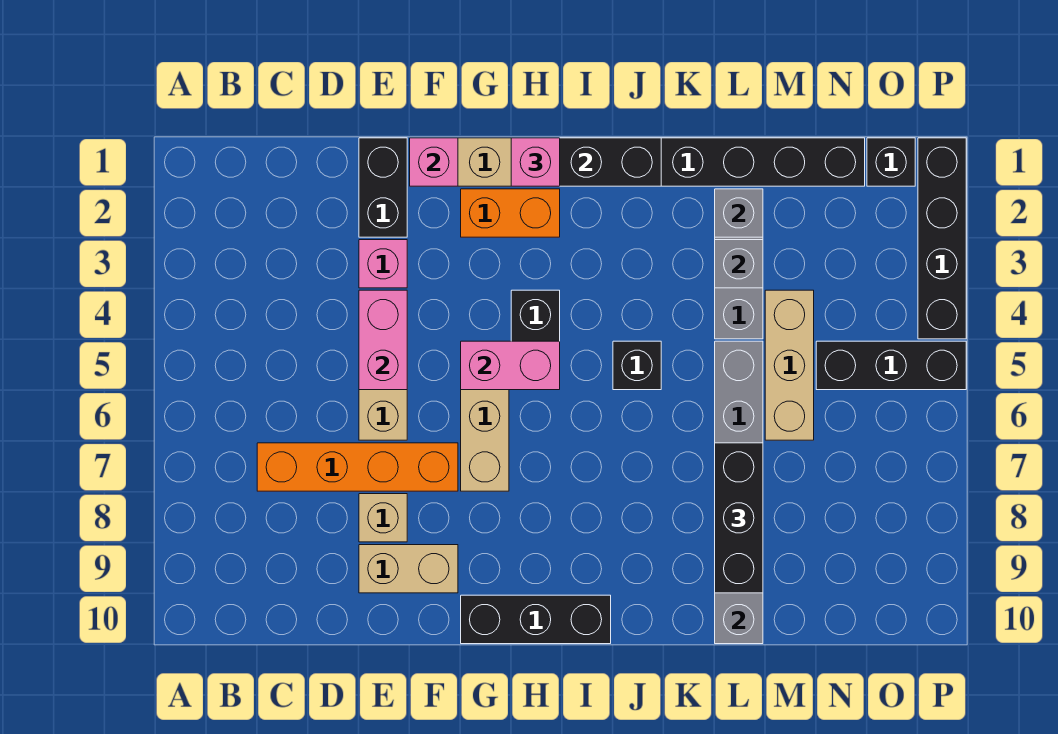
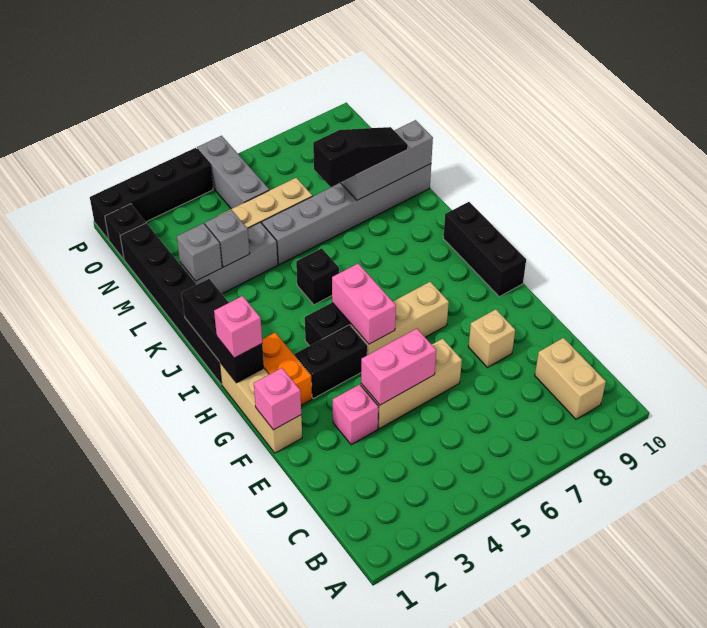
orange brick C7:F7 level 1 -> none
black brick E1:E2 level 1 -> black brick G3:G4 level 1
tan brick E9:F9 level 1 -> tan brick B9:C9 level 1
black brick L7:L9 level 3 -> black slope L7:L9 level 3 top 7
black brick N5:P5 level 1 -> grey brick N5:P5 level 1

